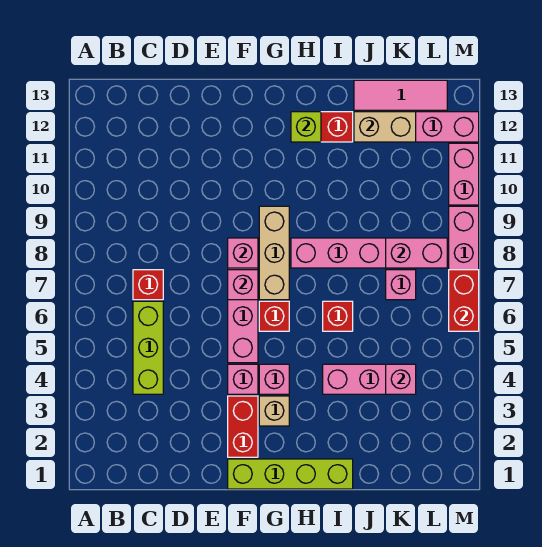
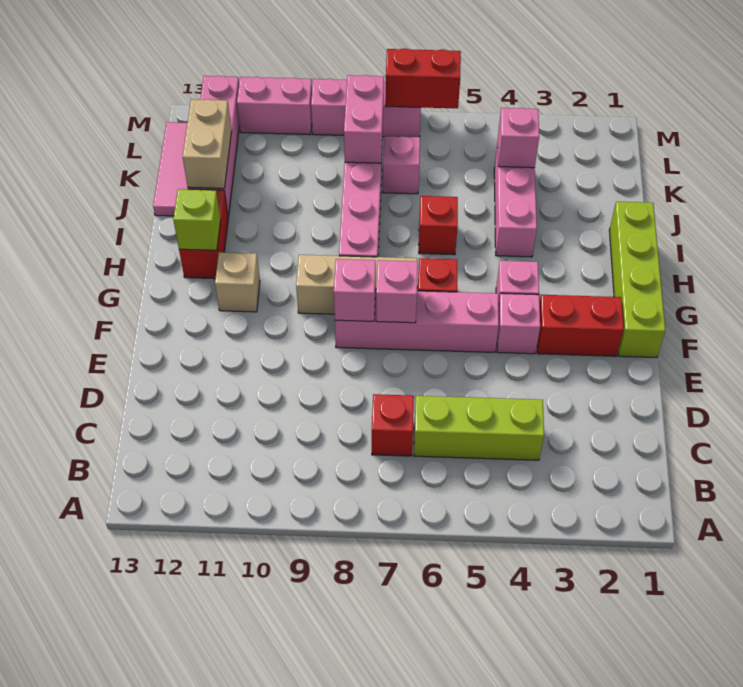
tan brick G3 level 1 -> tan brick G11 level 1

